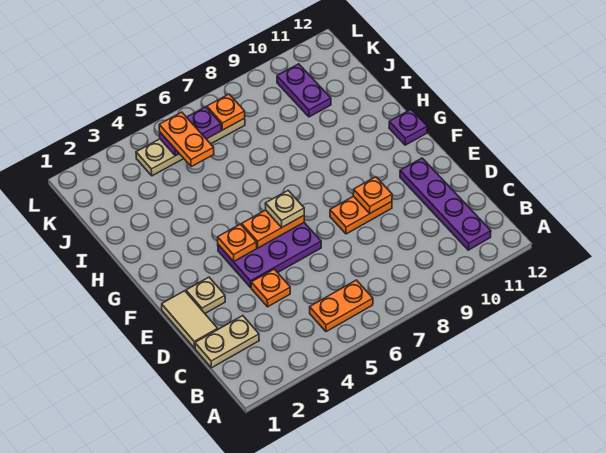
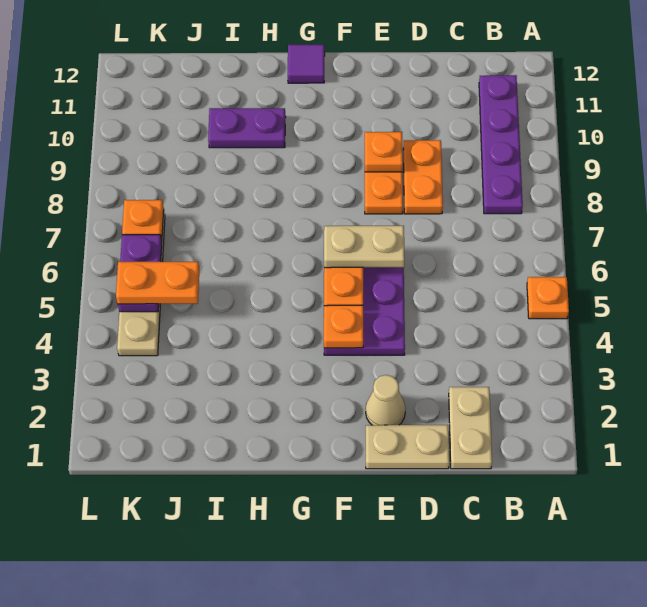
orange plate B5:B6 level 1 -> orange plate D8:D9 level 1
purple plate B11:E11 level 1 -> purple plate B8:B11 level 1
tan tile D1:E1 level 1 -> tan plate D1:E1 level 1
orange plate D4 level 1 -> orange plate A5 level 1
tan plate E2 level 1 -> tan cone E2 level 1
tan plate F6 level 3 -> tan plate E6:F6 level 3
purple plate G12 level 1 -> purple tile G12 level 1
purple plate J10:K10 level 1 -> purple plate H10:I10 level 1

